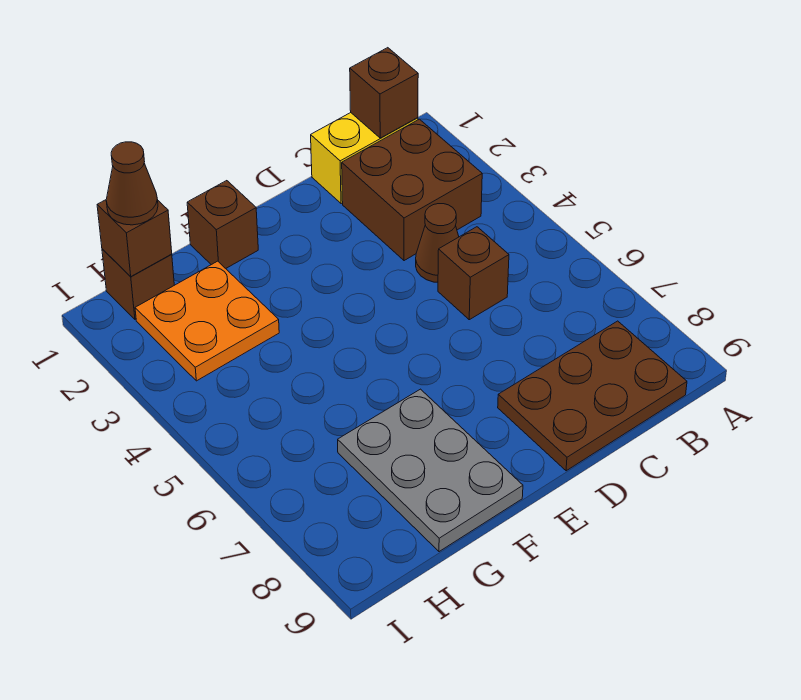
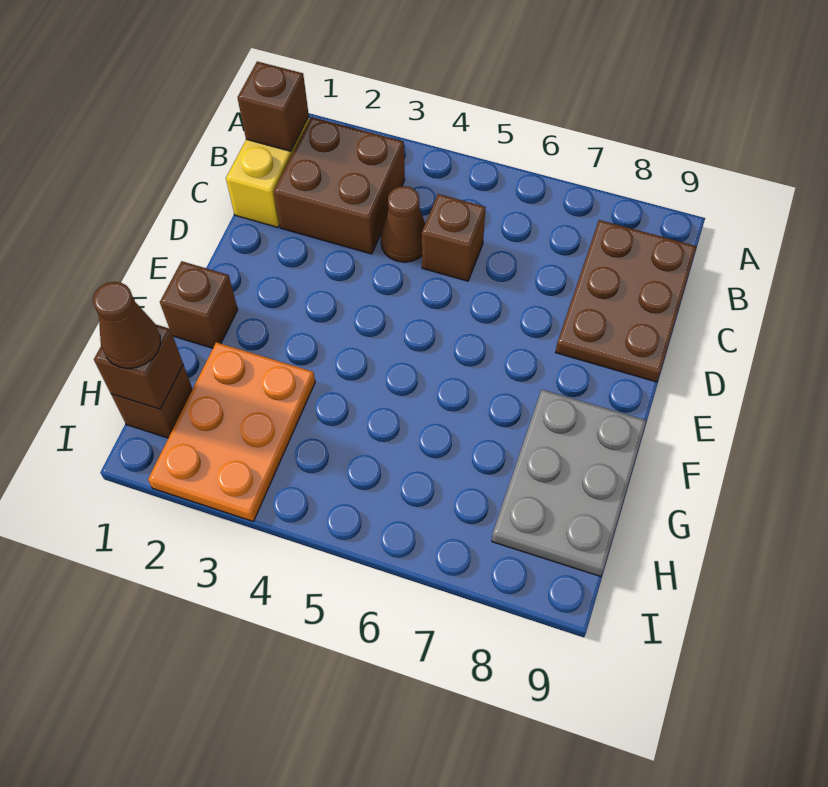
grey plate F7:G9 level 1 -> grey plate F8:H9 level 1
orange plate G2:H3 level 1 -> orange plate G2:I3 level 1

